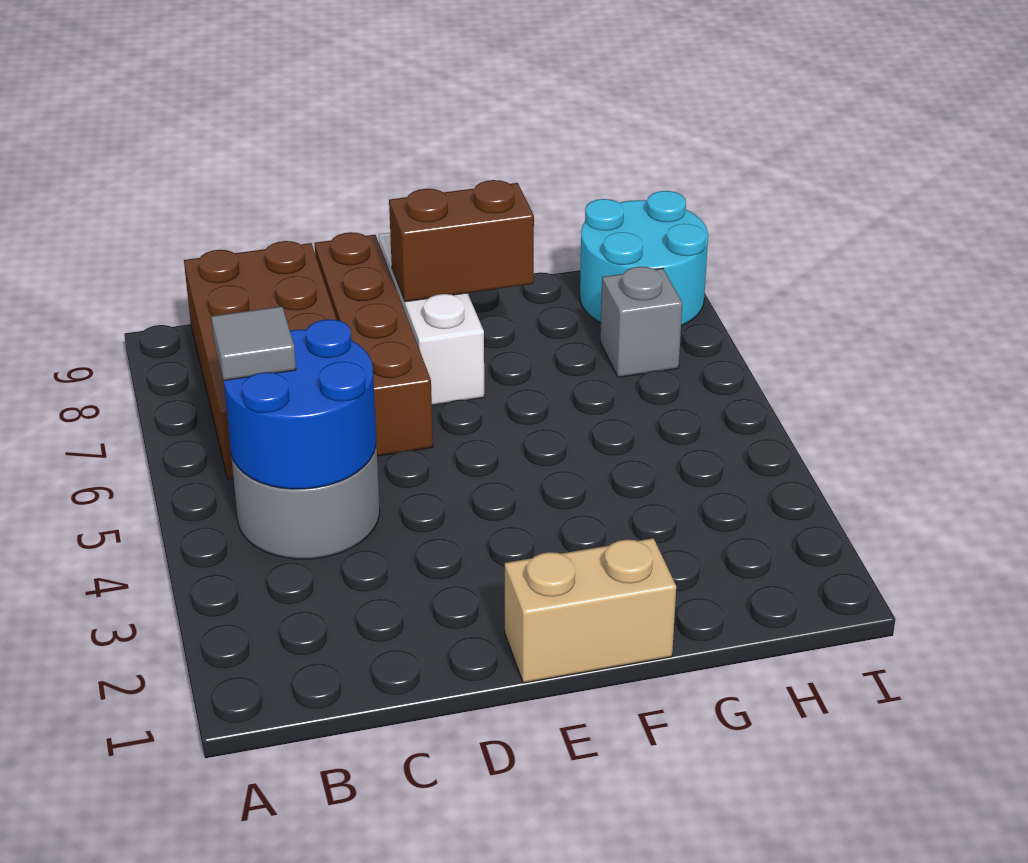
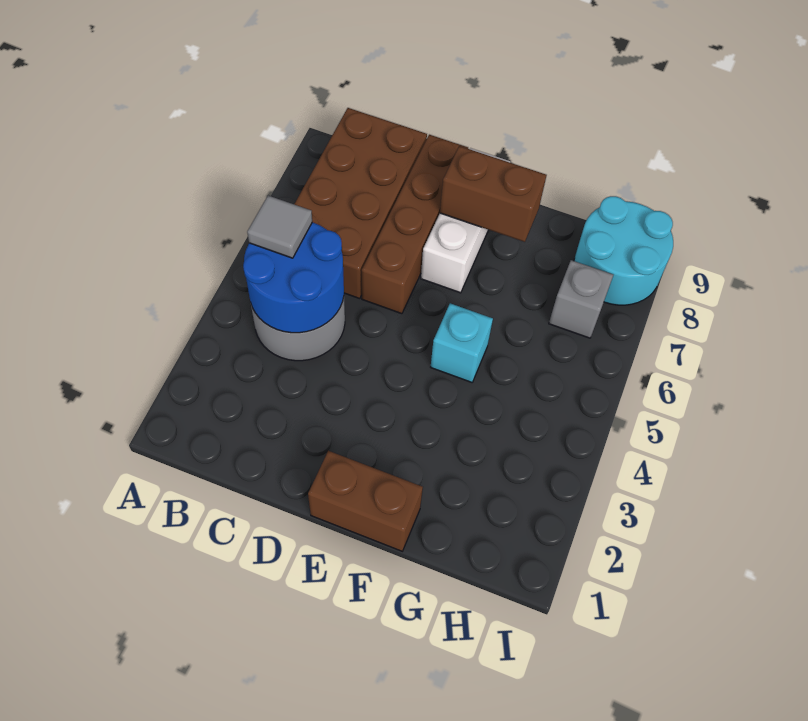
tan brick E1:F1 level 1 -> brown brick E1:F1 level 1
none -> cyan brick F5 level 1

